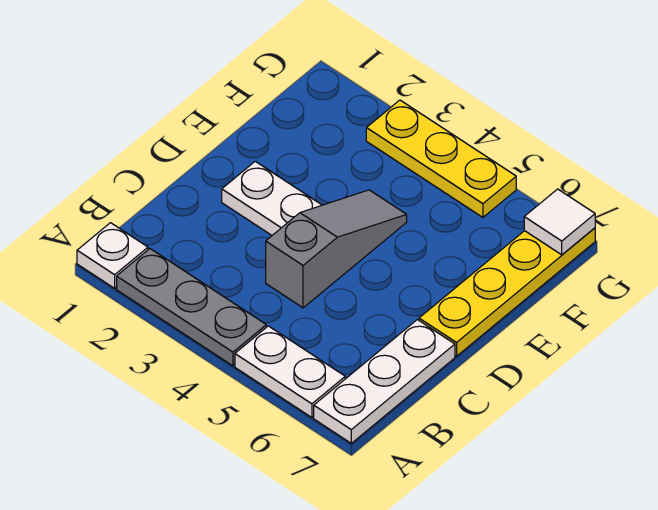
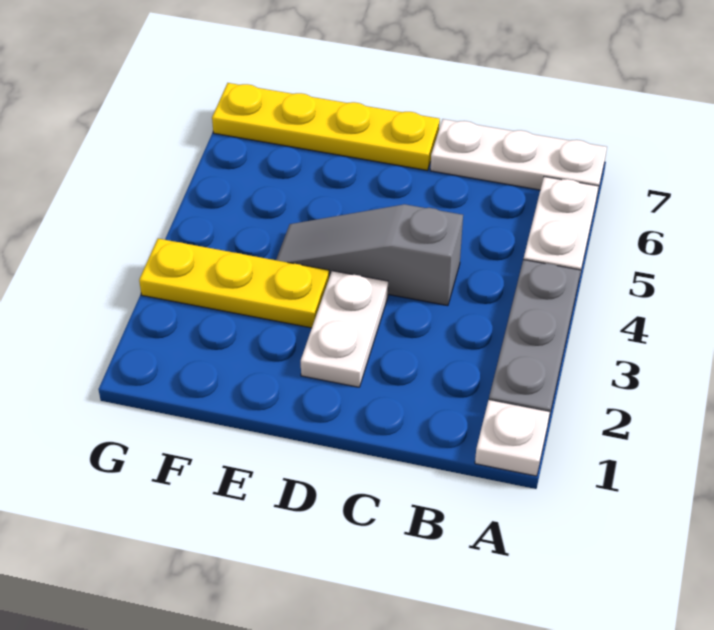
yellow plate G3:G5 level 1 -> yellow plate E3:G3 level 1
white tile G7 level 2 -> none

